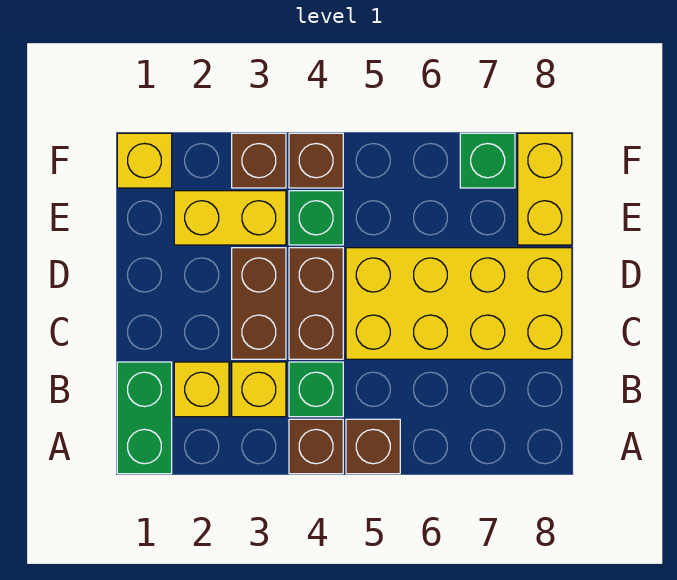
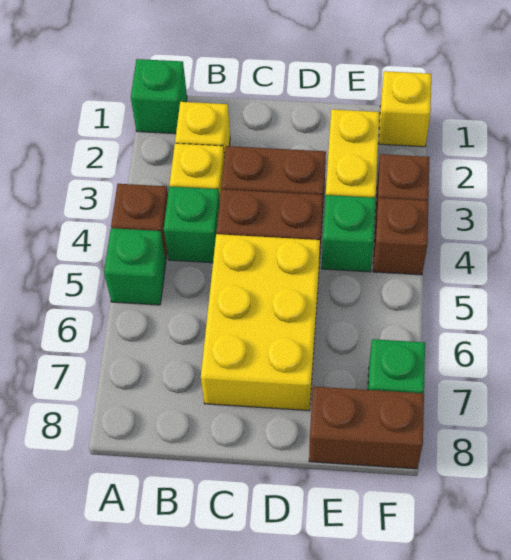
green brick A1:B1 level 1 -> green brick A1 level 1
brown brick A5 level 1 -> green brick A5 level 1
yellow brick C5:D8 level 1 -> yellow brick C5:D7 level 1
yellow brick E8:F8 level 1 -> brown brick E8:F8 level 1

